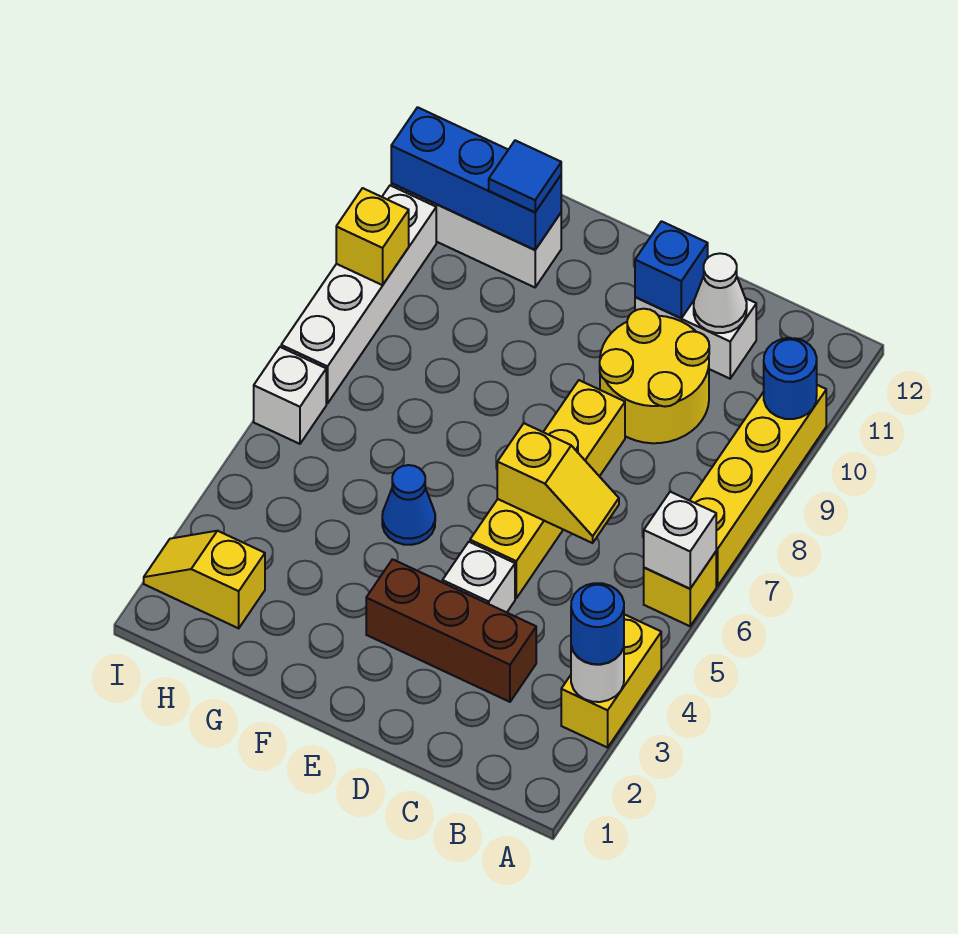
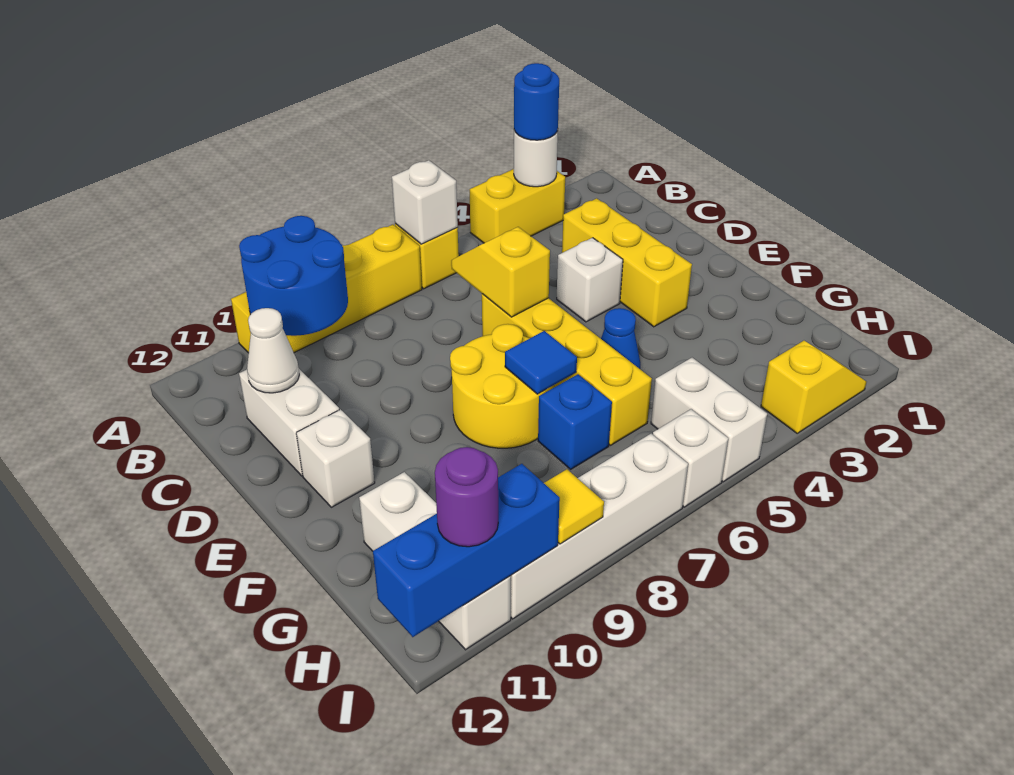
blue round brick A10 level 2 -> blue round brick A9:B10 level 2
brown brick C3:E3 level 1 -> yellow brick C3:E3 level 1
yellow round brick C9:D10 level 1 -> yellow round brick E7:F8 level 1
yellow brick D5:D8 level 1 -> yellow brick D6:G6 level 1
blue brick D11 level 2 -> blue brick G7 level 1
none -> white brick E11 level 1
blue brick G11:I11 level 2 -> blue brick I10:I12 level 2
blue tile G11 level 3 -> blue tile F7 level 2
yellow slope H2:I2 level 1 top H -> yellow slope I2:I3 level 1 top 3
none -> white brick H5:I5 level 1
yellow brick I9 level 2 -> yellow tile I9 level 2
none -> purple round brick I11 level 3

